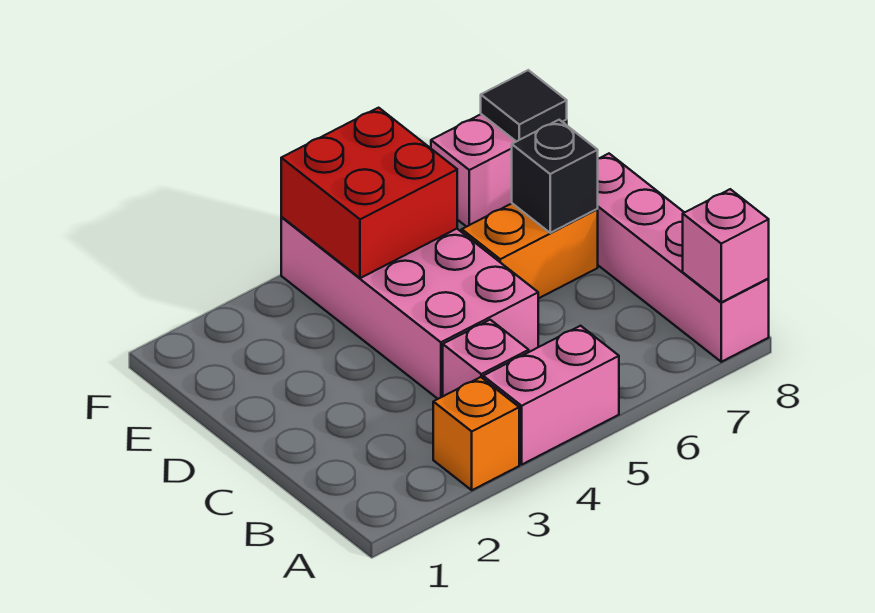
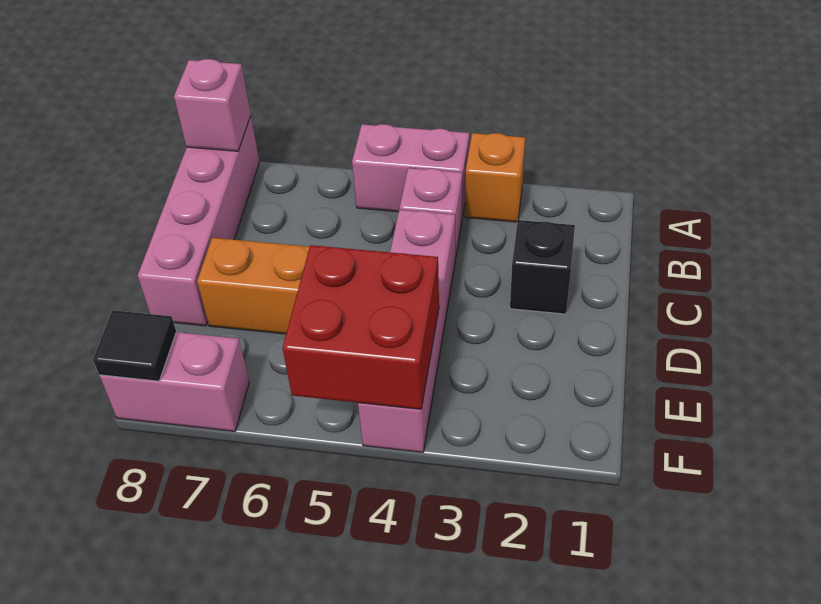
pink brick C4:F5 level 1 -> pink brick C4:F4 level 1
black brick D7 level 2 -> black brick C2 level 1

